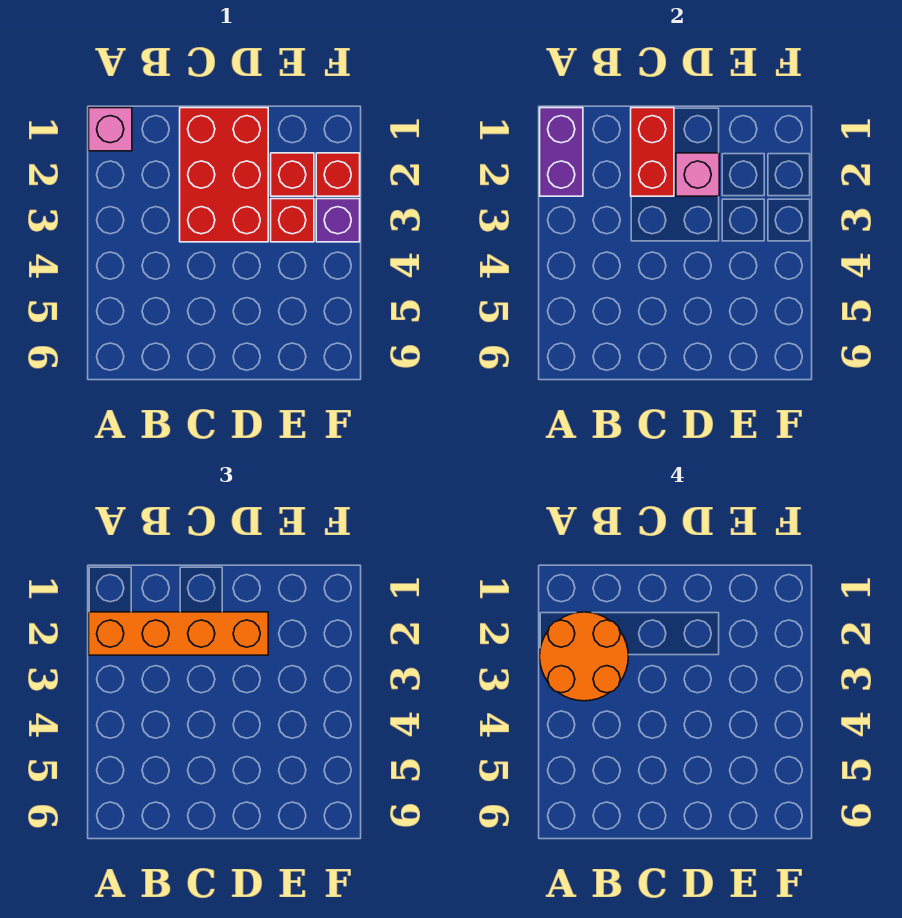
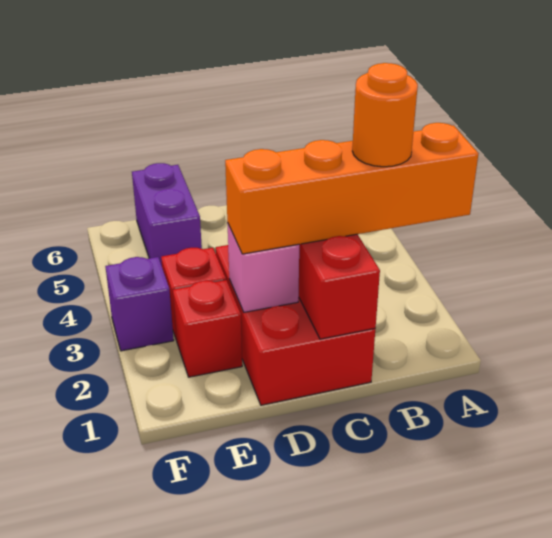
pink brick A1 level 1 -> none
purple brick A1:A2 level 2 -> purple brick E5:E6 level 1
orange round brick A2:B3 level 4 -> orange round brick B2 level 4
red brick F2 level 1 -> none

